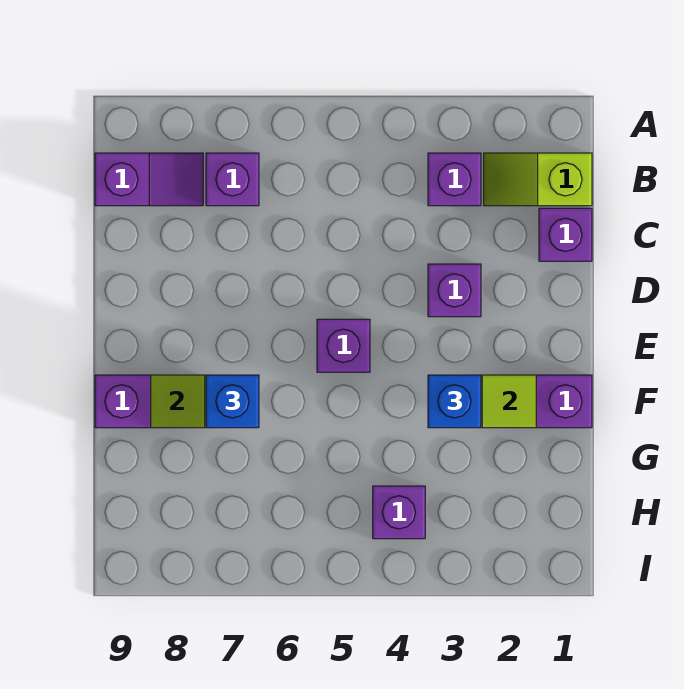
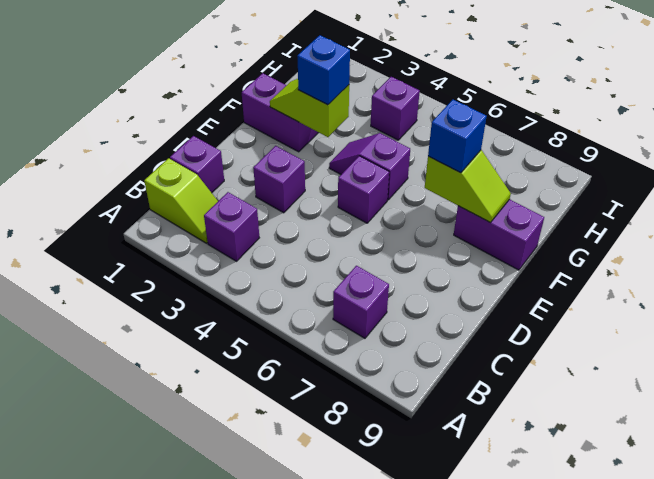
purple slope B8:B9 level 1 top 9 -> purple slope F4:F5 level 1 top 5

